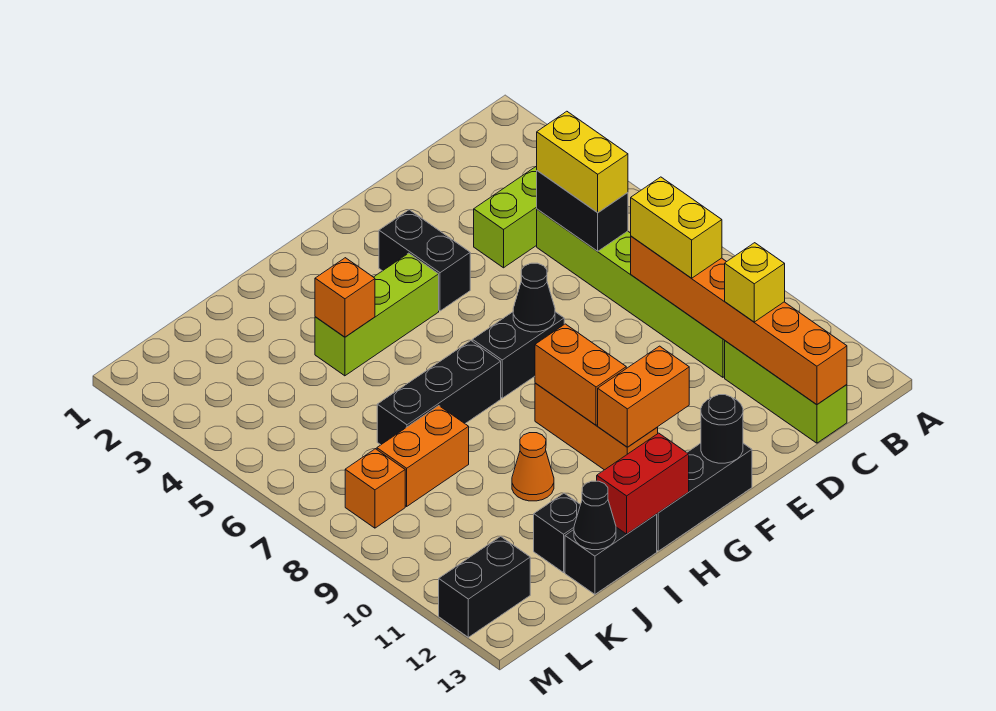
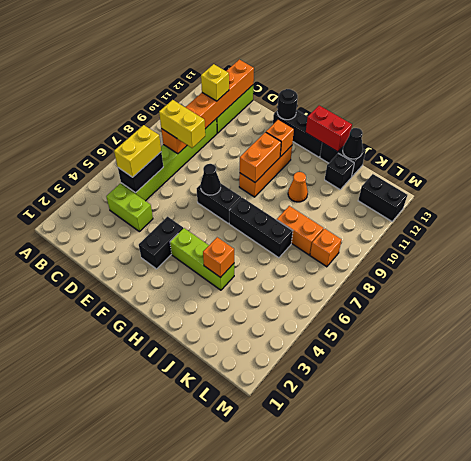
yellow brick C8:C9 level 3 -> yellow brick C8:D8 level 3
orange brick F11:G11 level 2 -> orange brick G11 level 2

